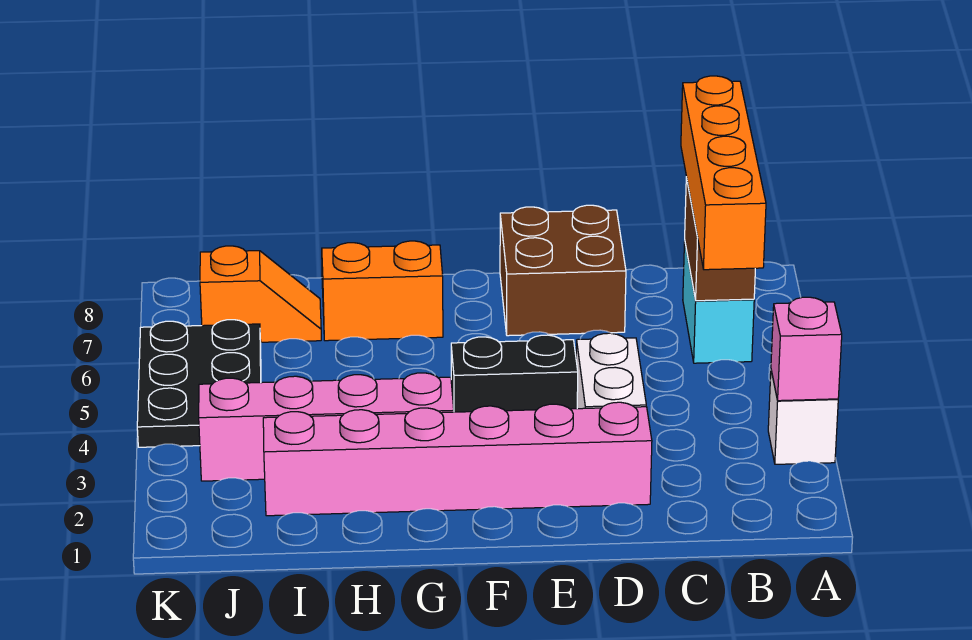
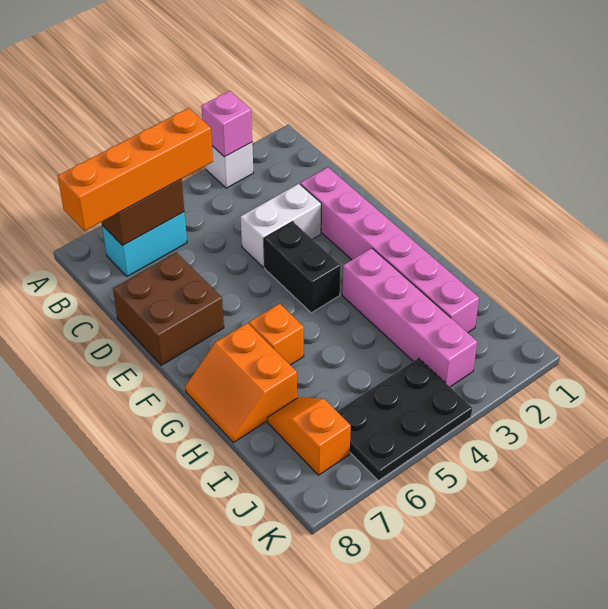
none -> orange brick G6 level 1

